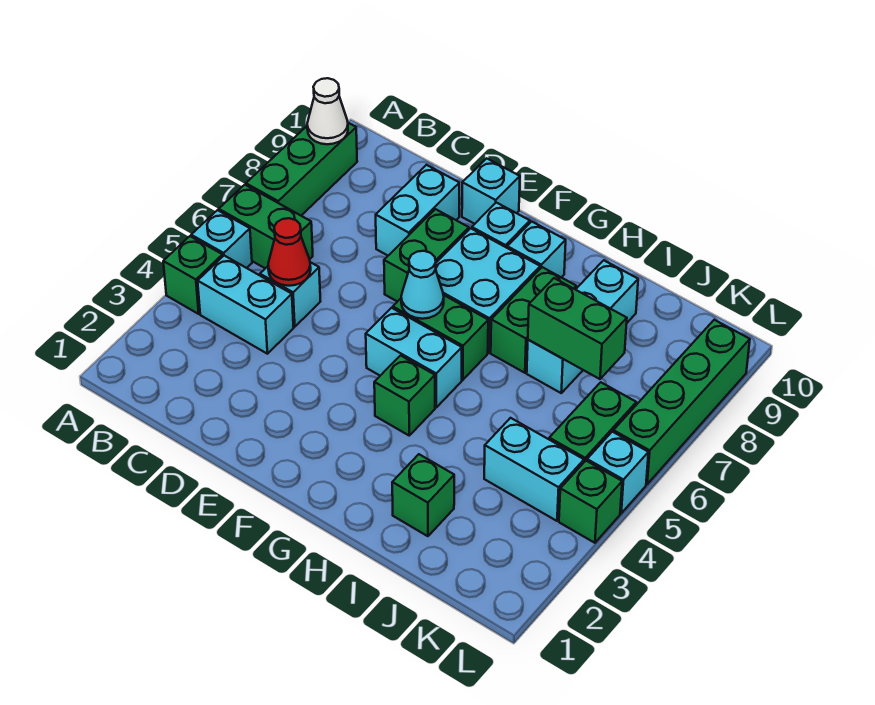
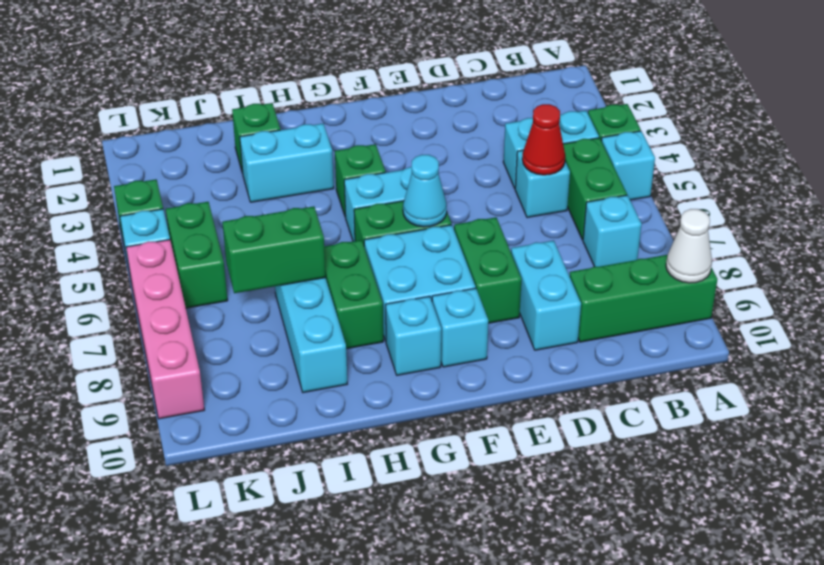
green brick A6:B6 level 1 -> green brick B5:B6 level 1
green brick A7:A9 level 1 -> green brick A9:C9 level 1
cyan brick E10 level 1 -> cyan brick B7 level 1
cyan brick J4:K4 level 1 -> cyan brick H3:I3 level 1
green brick L6:L9 level 1 -> pink brick L6:L9 level 1

